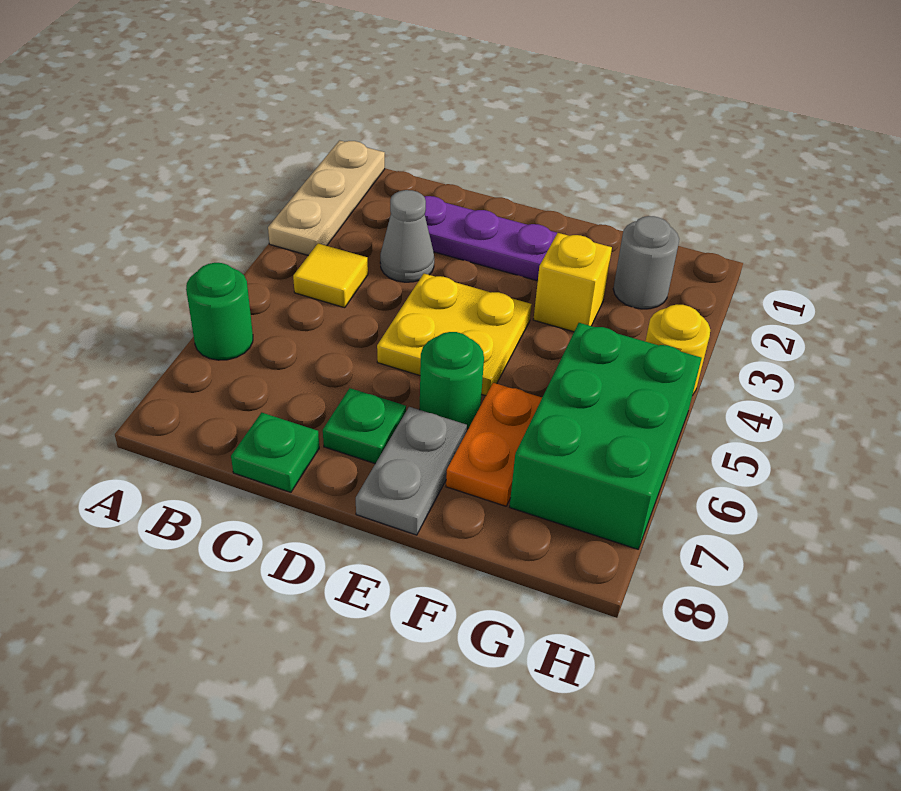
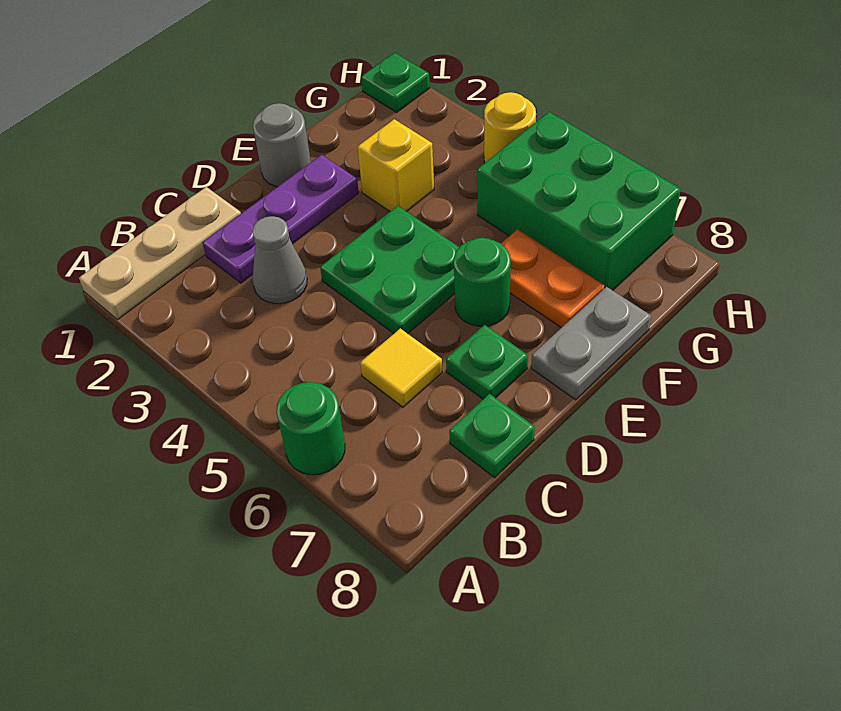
tan plate A1:A3 level 1 -> tan plate A1:C1 level 1
yellow tile B4 level 1 -> yellow tile C6 level 1
yellow plate D4:E5 level 1 -> green plate D4:E5 level 1
grey plate E7:E8 level 1 -> grey plate E8:F8 level 1
grey round brick G2 level 1 -> grey round brick E1 level 1
none -> green plate H1 level 1

